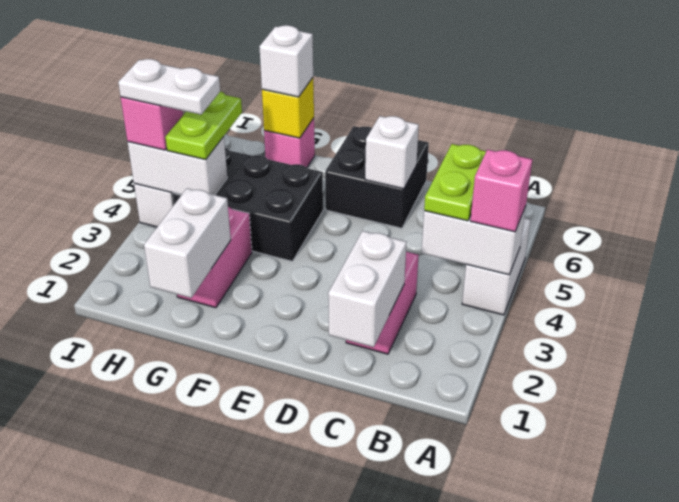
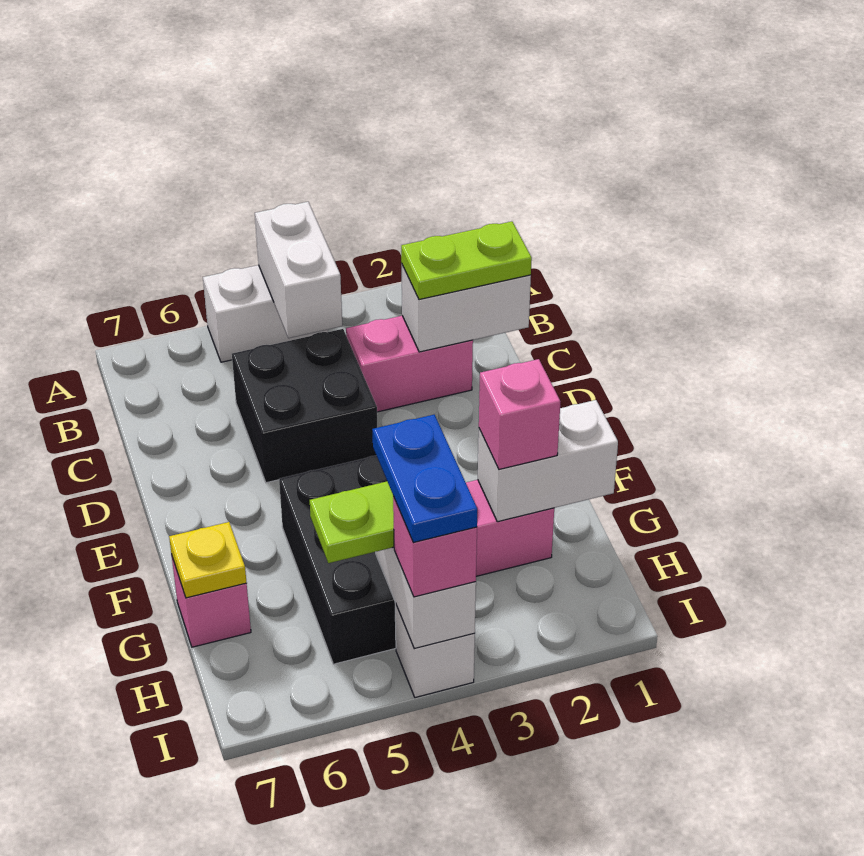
pink brick A4 level 3 -> pink brick G2 level 3
lime plate B4:B5 level 3 -> lime plate C1:C2 level 3
black brick D6:E7 level 1 -> black brick C4:D5 level 1
white brick D6 level 2 -> none
yellow brick G7 level 2 -> yellow plate G7 level 2
white brick G7 level 3 -> none
white plate H4:I4 level 4 -> blue plate H4:I4 level 4

